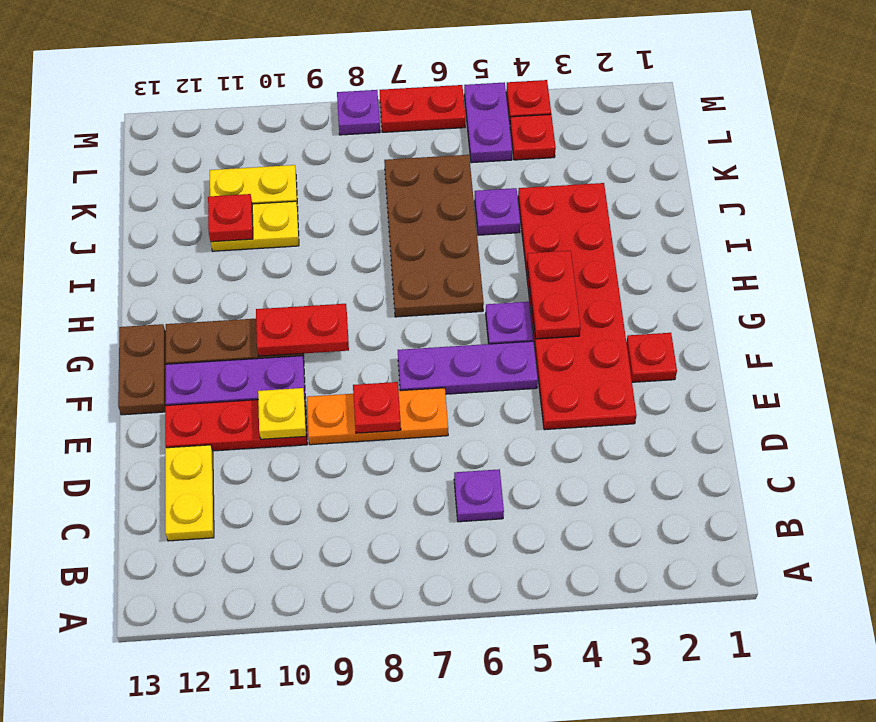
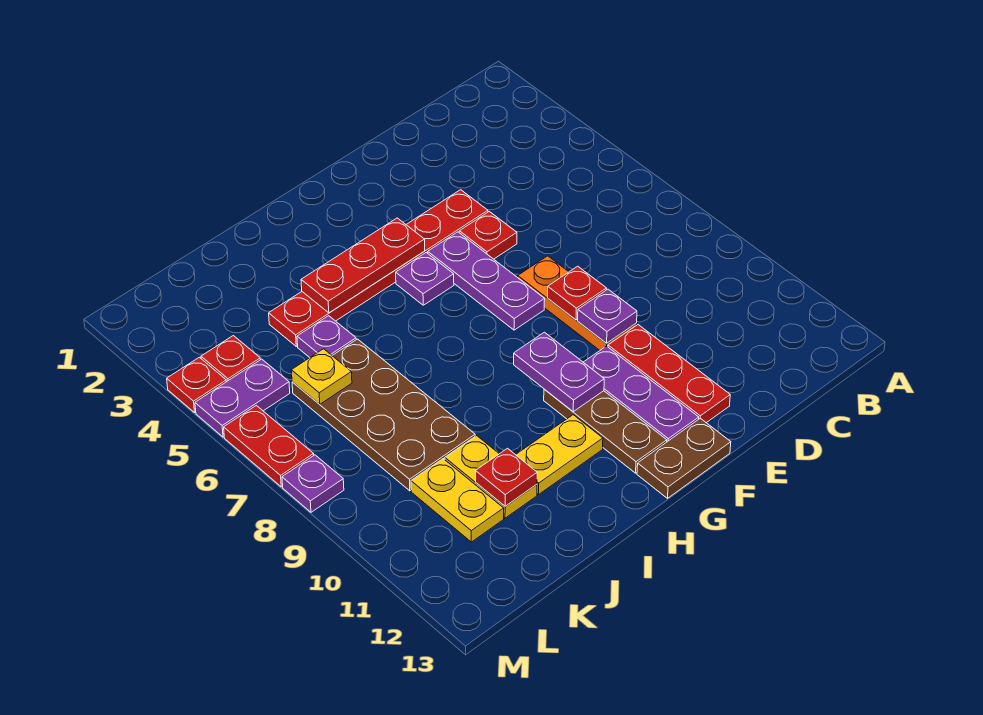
purple plate C6 level 1 -> purple plate E9 level 2
yellow plate C12:D12 level 1 -> yellow plate H11:I11 level 1
red plate E3:J4 level 1 -> red plate E4:J4 level 1
yellow plate E10 level 2 -> yellow plate K6 level 2
red plate F2 level 1 -> red plate E5 level 1
red plate G4:H4 level 2 -> red plate G4:I4 level 2
red plate G9:G10 level 2 -> purple plate G9:G10 level 2
brown plate H6:K7 level 1 -> brown plate J6:K9 level 1

